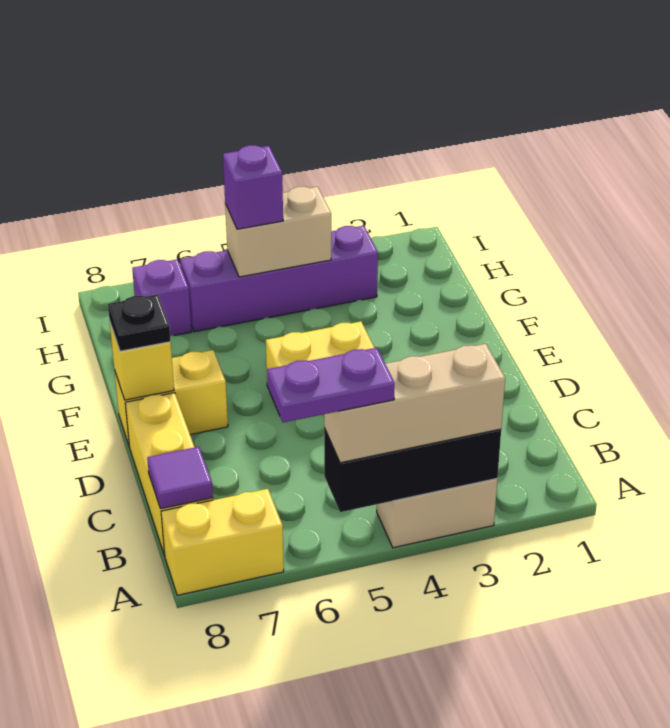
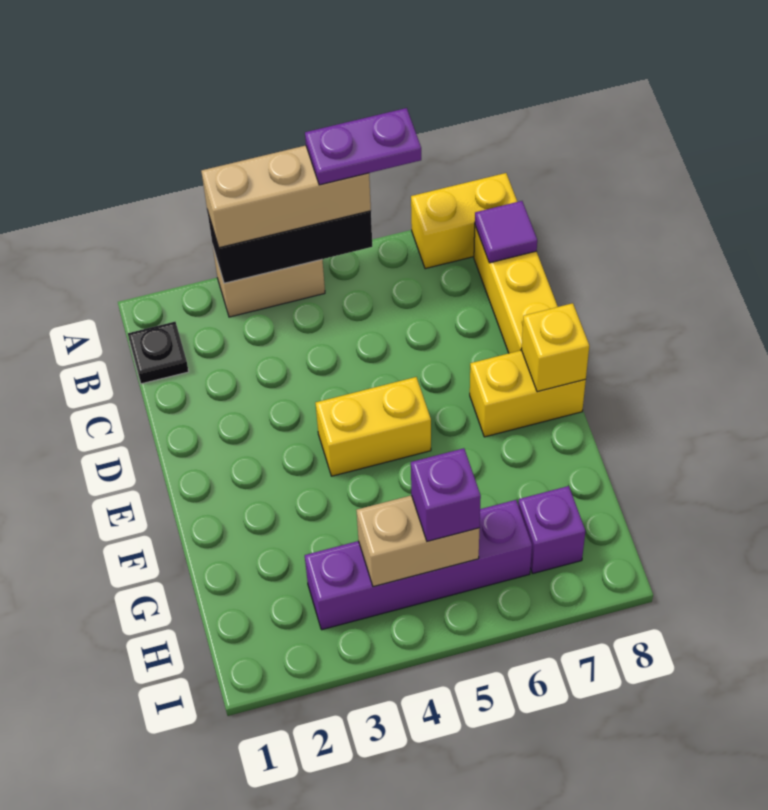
black plate E8 level 3 -> black plate B1 level 1

